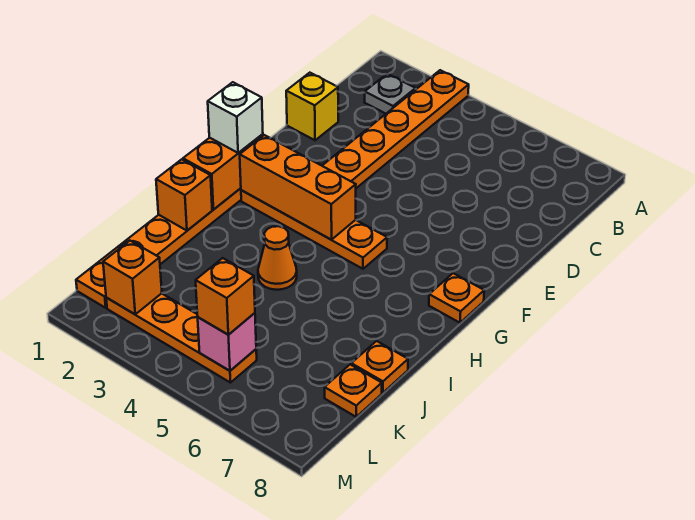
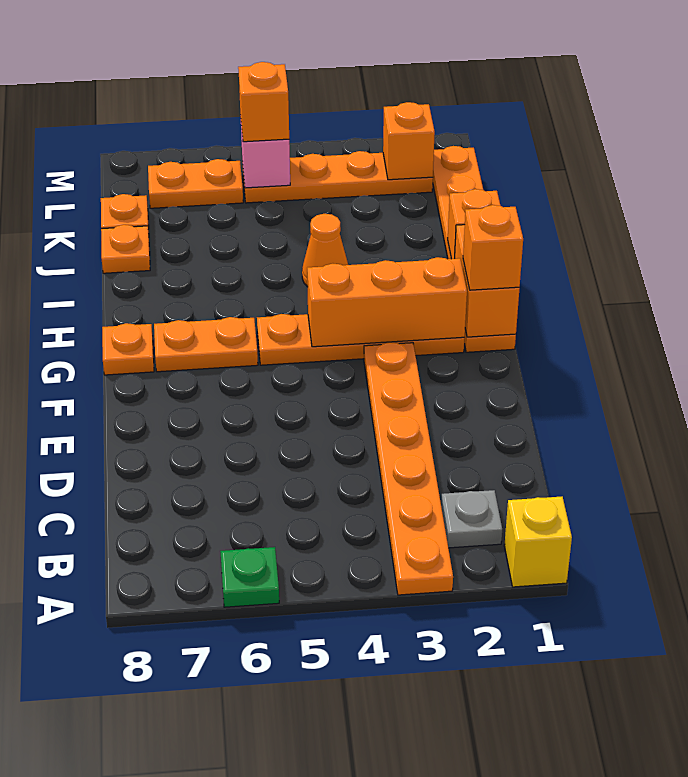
none -> green plate A6 level 1
yellow brick D1 level 1 -> yellow brick A1 level 1
white brick G1 level 3 -> orange brick G1 level 3
none -> orange plate G6:G7 level 1
none -> orange plate L6:L7 level 1

